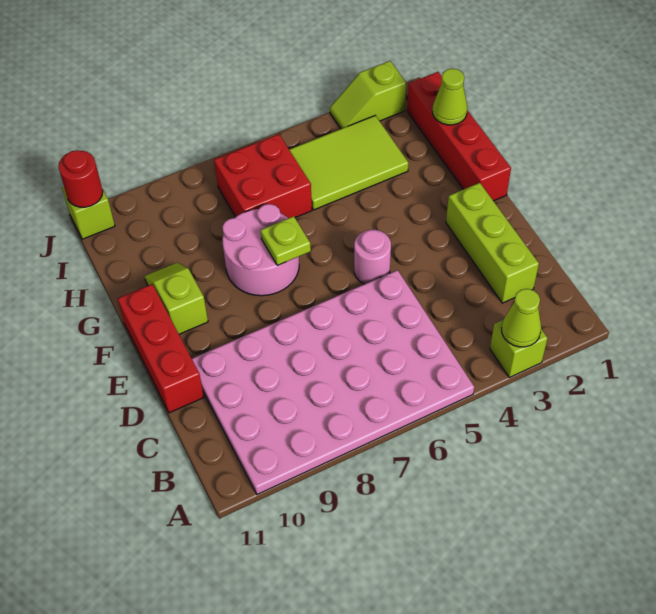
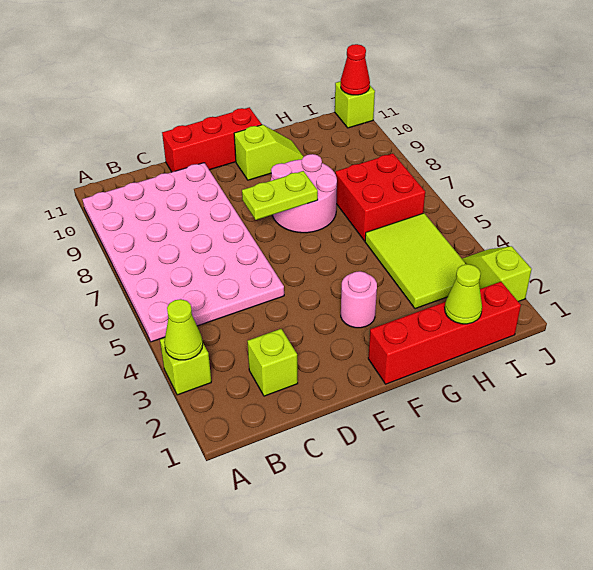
lime brick C2:E2 level 1 -> lime brick C2 level 1
pink round brick E5 level 1 -> pink round brick F3 level 1
lime plate F7 level 2 -> lime plate E7:F7 level 2
red round brick J11 level 2 -> red cone J11 level 2

